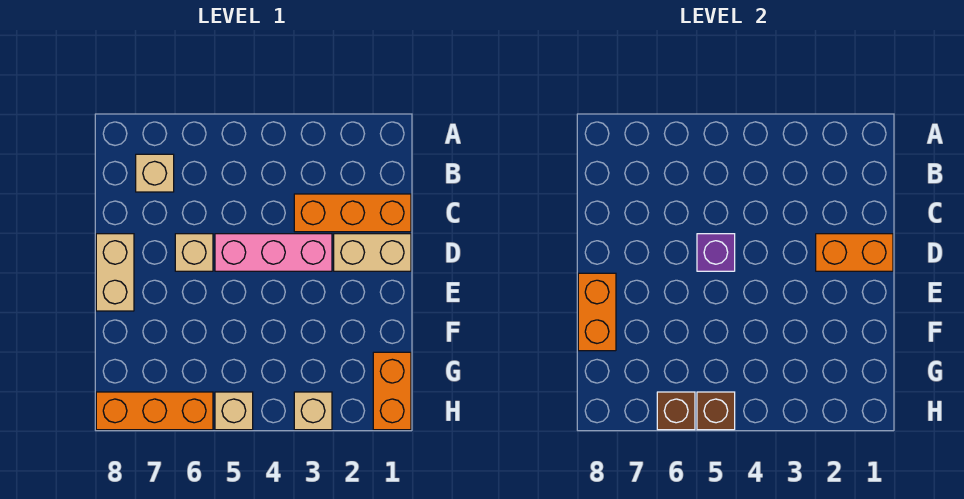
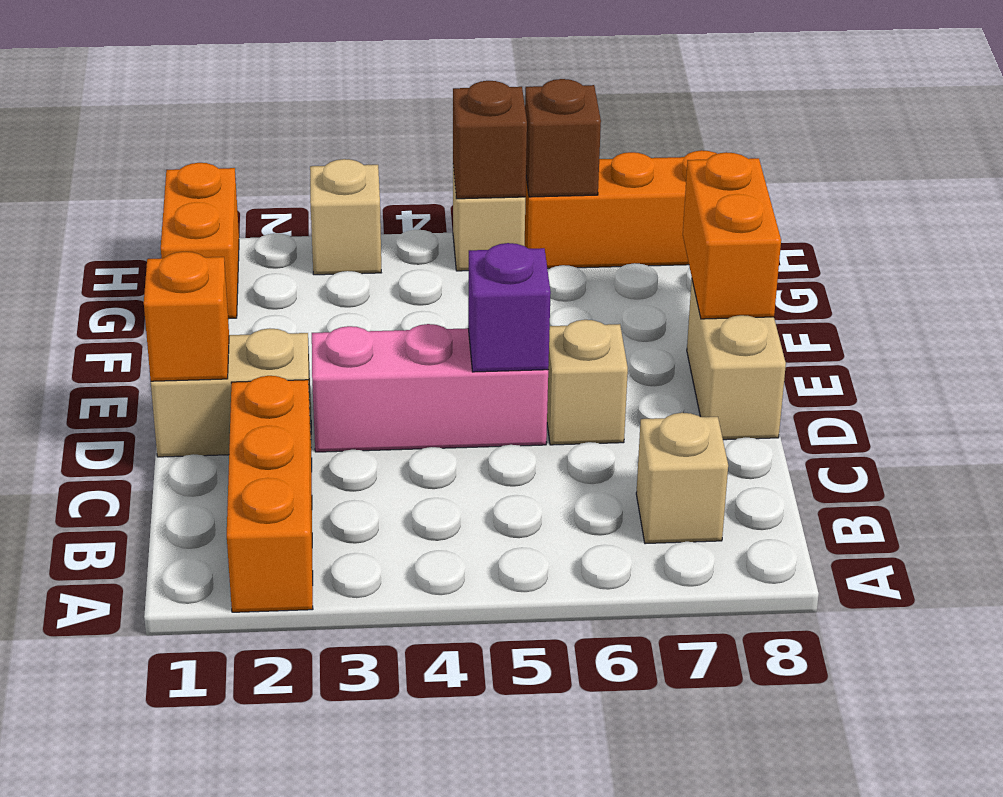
orange brick C1:C3 level 1 -> orange brick A2:C2 level 1
orange brick D1:D2 level 2 -> orange brick D1 level 2

